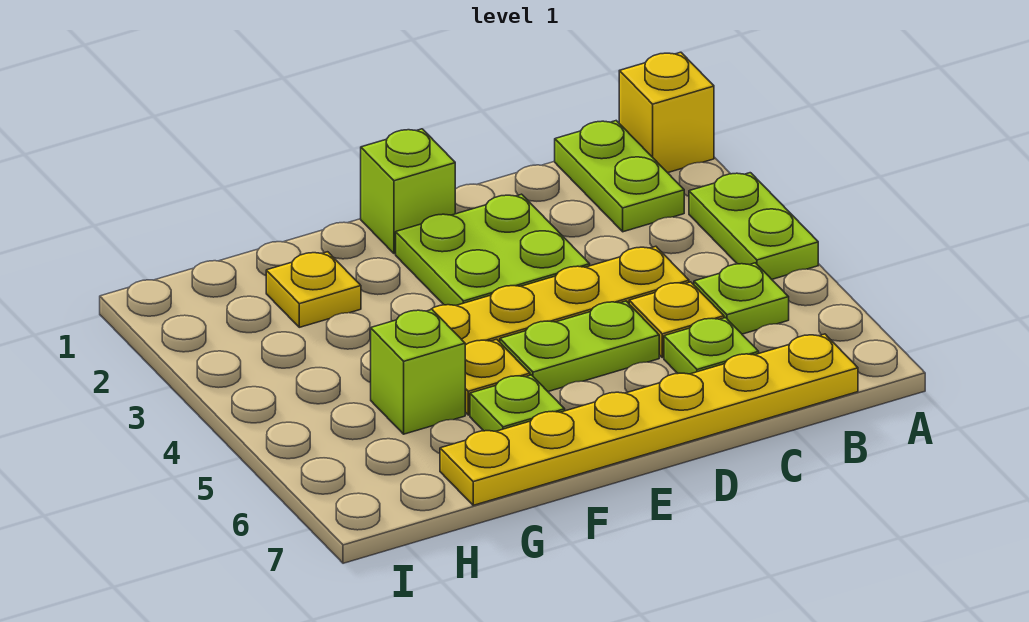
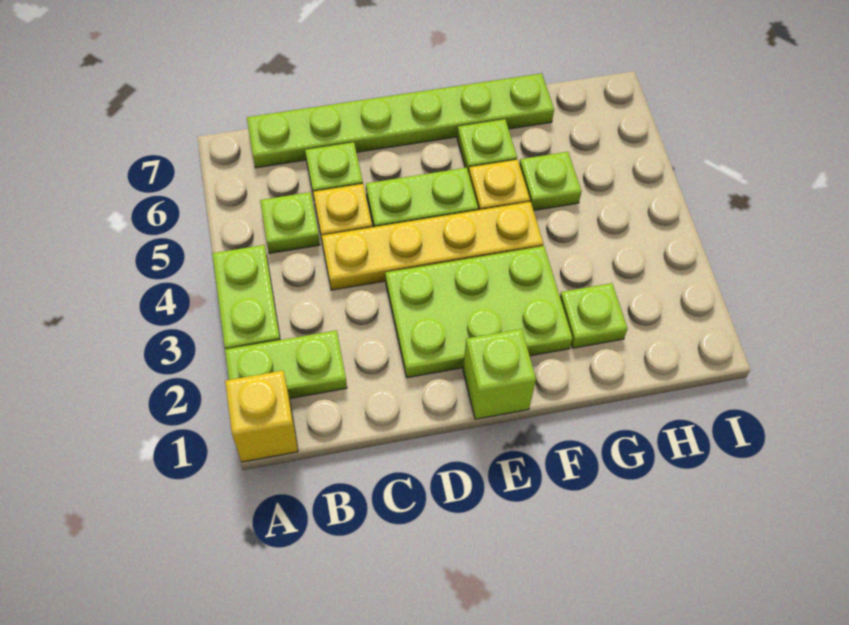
lime plate B1:B2 level 1 -> lime plate A2:B2 level 1
yellow plate B7:G7 level 1 -> lime plate B7:G7 level 1
lime plate D2:E3 level 1 -> lime plate D2:F3 level 1
yellow plate G2 level 1 -> lime plate G2 level 1
lime brick G5 level 1 -> lime plate G5 level 1

